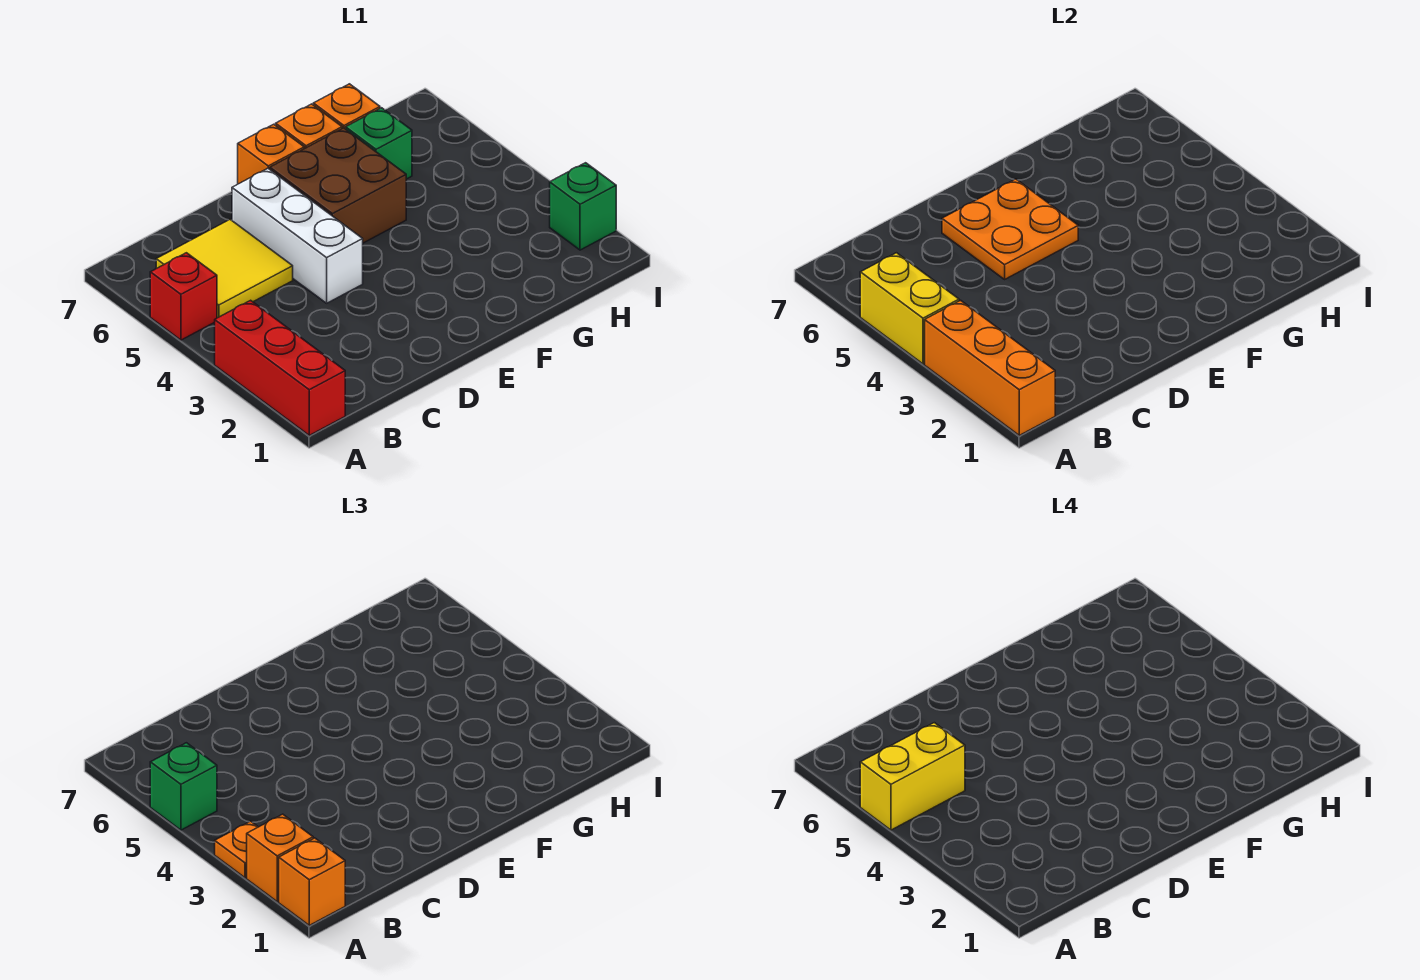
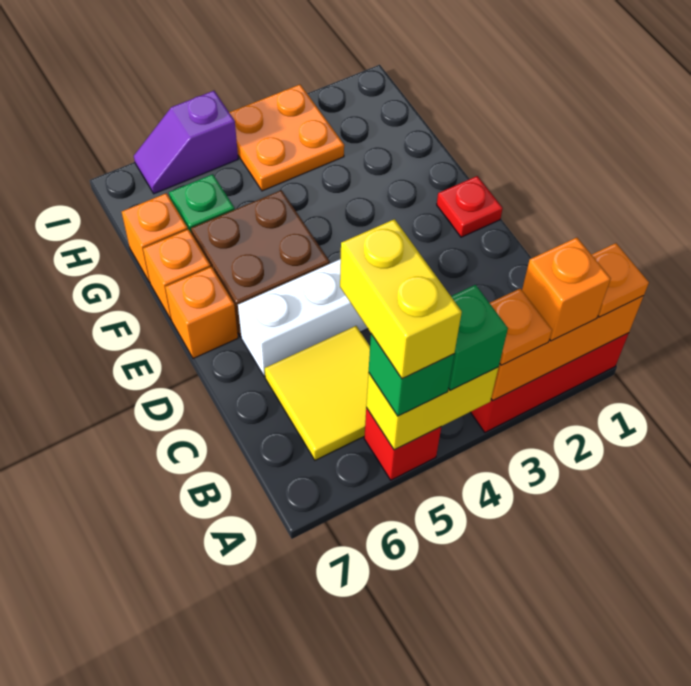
orange brick A1 level 3 -> orange plate A1 level 3
orange plate D5:E6 level 2 -> orange plate H3:I4 level 1
none -> red plate E1 level 1
green brick I2 level 1 -> green brick A4 level 3
none -> purple slope I5:I6 level 1 top 5

